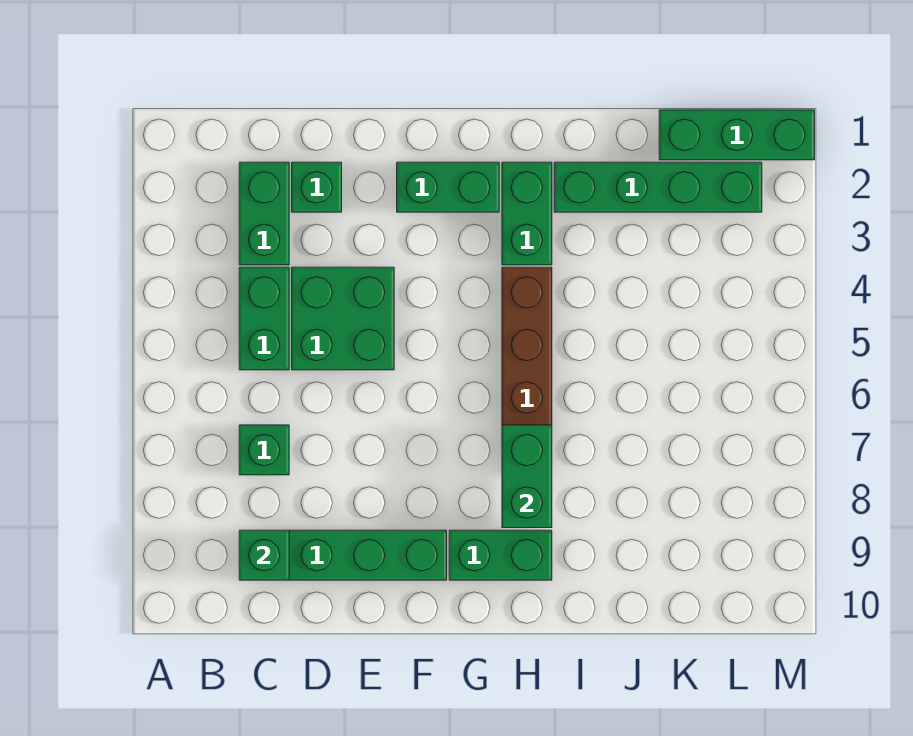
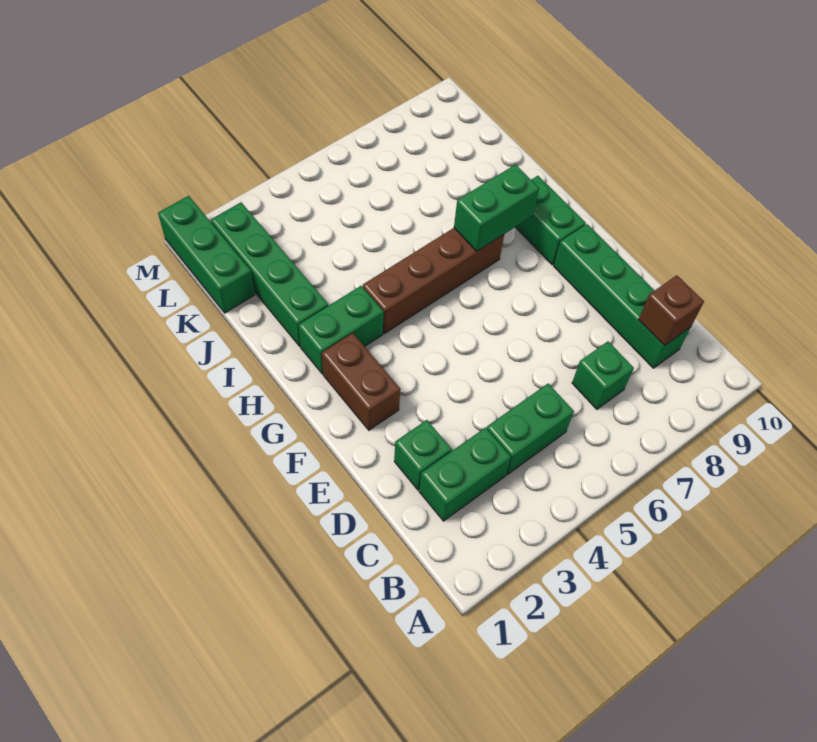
green brick C9 level 2 -> brown brick C9 level 2
green brick D4:E5 level 1 -> none
green brick F2:G2 level 1 -> brown brick F2:G2 level 1

